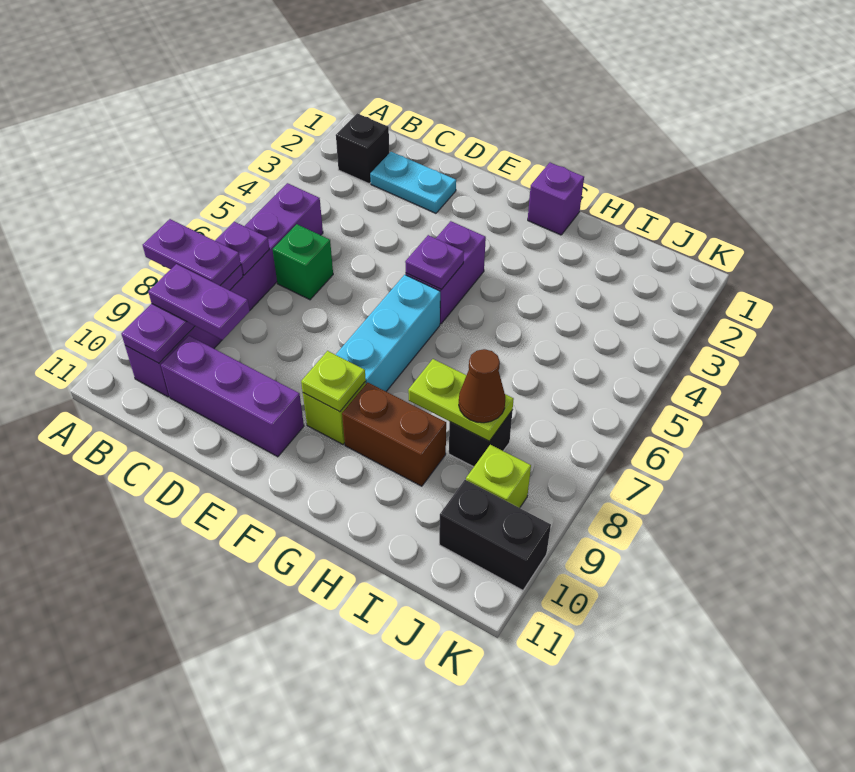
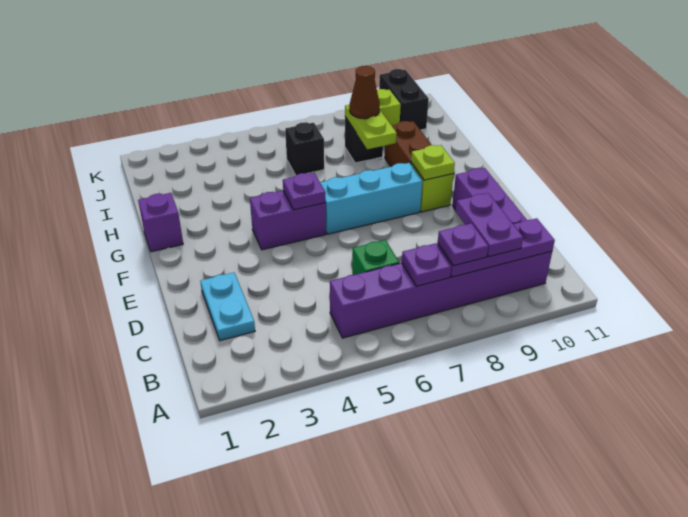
purple plate A8:B8 level 3 -> purple plate B8 level 3
black brick B2 level 1 -> black brick I6 level 1

